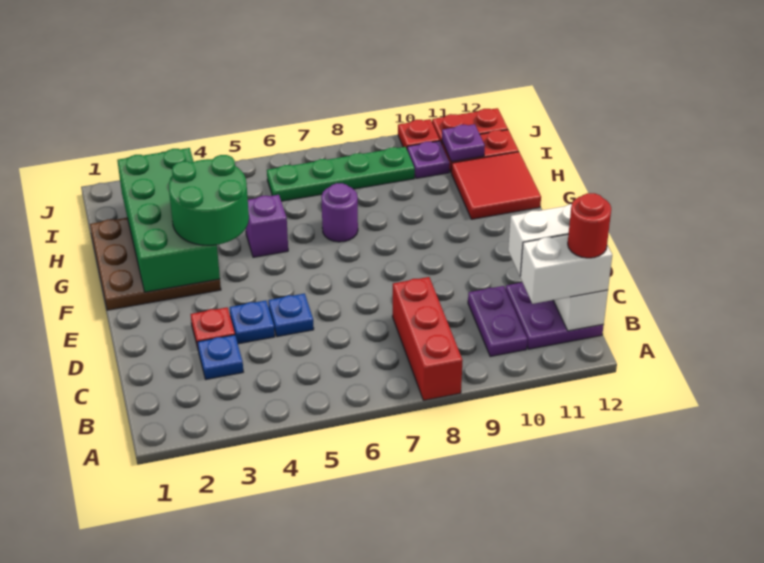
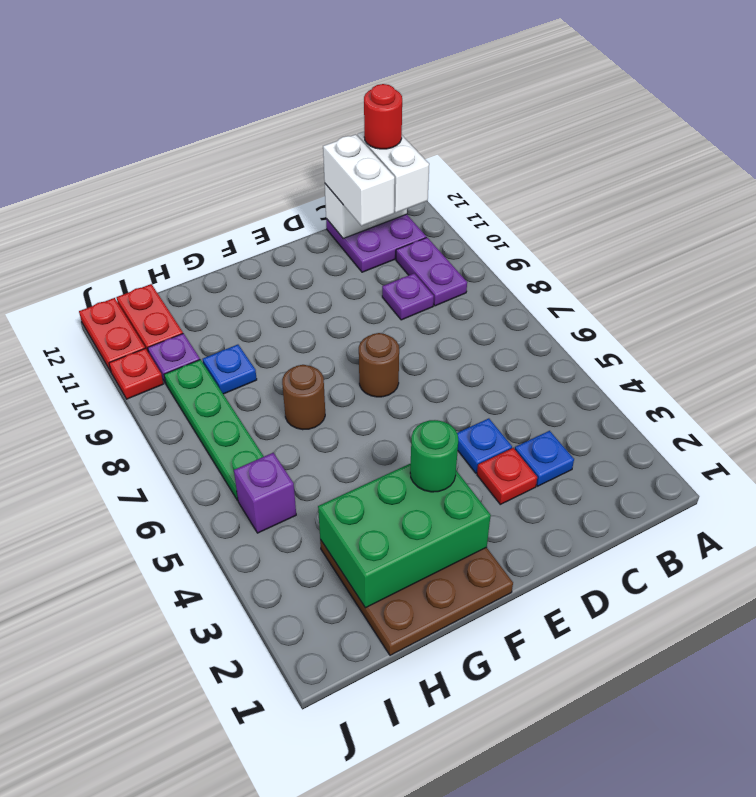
red brick A8:C8 level 1 -> none
purple plate B10:C10 level 1 -> purple plate B9:B10 level 1
blue plate D5 level 1 -> blue plate H9 level 1
none -> brown round brick E7 level 1
green brick F2:I3 level 2 -> green brick F2:H3 level 2
green round brick F3:G4 level 3 -> green round brick F3 level 3
purple brick G5 level 1 -> purple brick I5 level 1
purple round brick G7 level 1 -> brown round brick G7 level 1
red tile G11:H12 level 1 -> none
purple plate I11 level 2 -> purple plate C9 level 1

